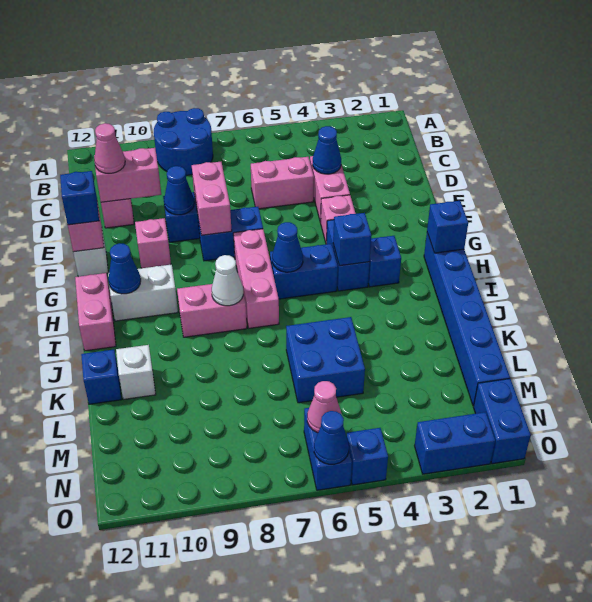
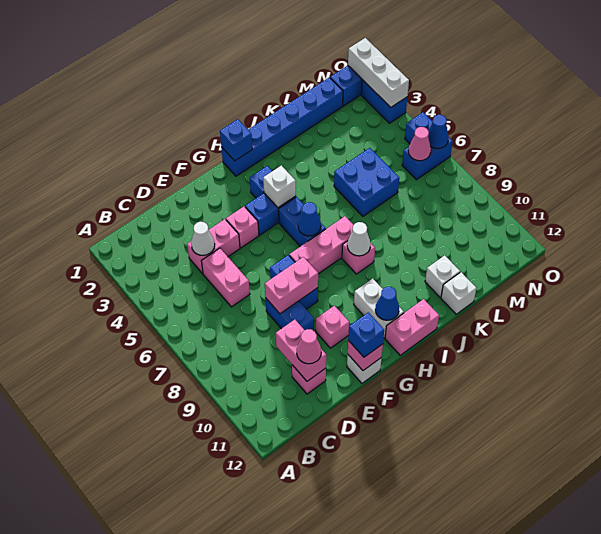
blue round brick A8:B9 level 1 -> none
blue cone D4 level 2 -> white cone D4 level 2
blue cone E9 level 2 -> none
blue brick H4 level 2 -> white brick H4 level 2
pink brick I8:I9 level 1 -> pink brick I8 level 1
blue brick K12 level 1 -> white brick K12 level 1
none -> white brick O1:O3 level 2

